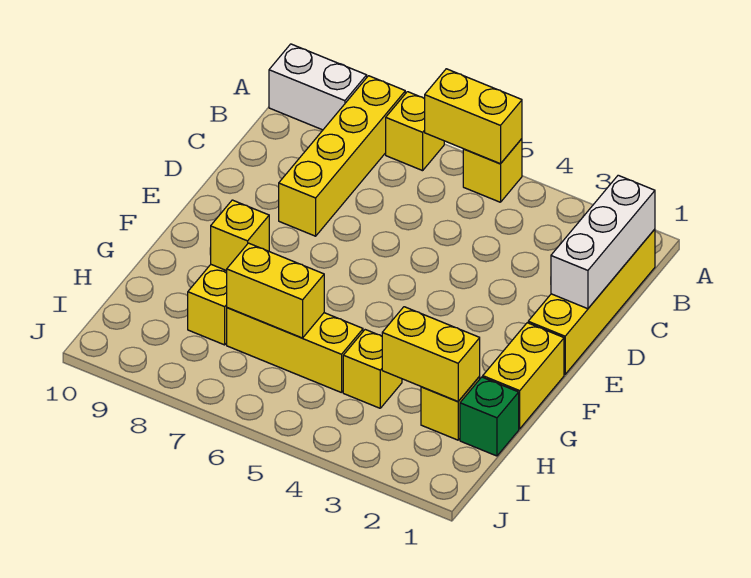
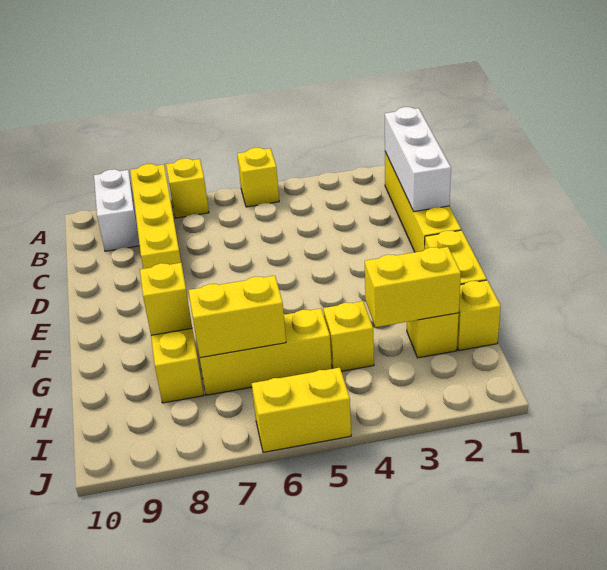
yellow brick A5:A6 level 2 -> yellow brick J5:J6 level 1
white brick A9:A10 level 1 -> white brick A9:B9 level 1
green brick H1 level 1 -> yellow brick H1 level 1

